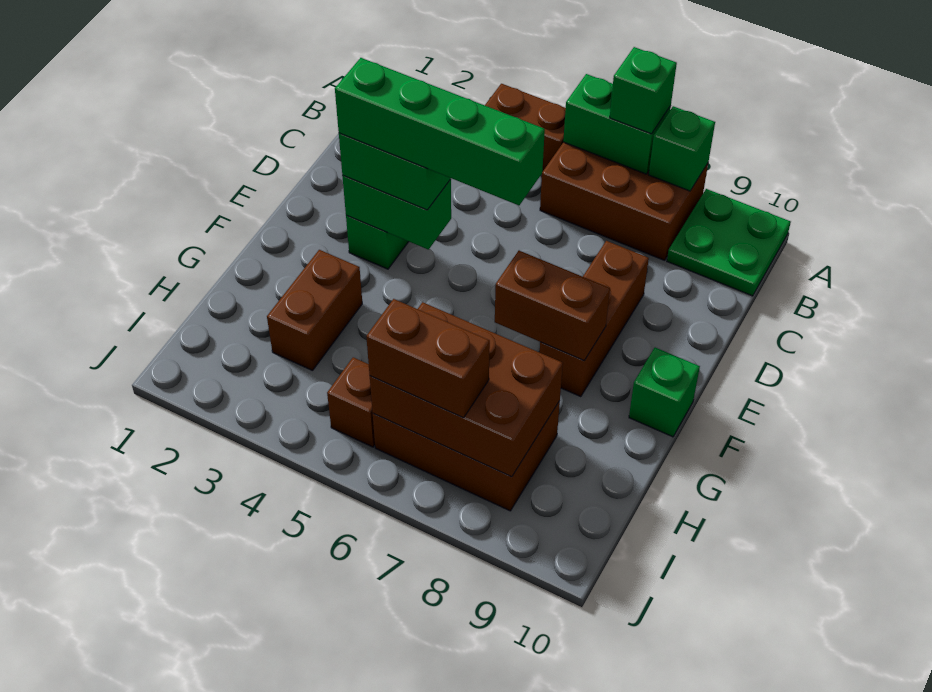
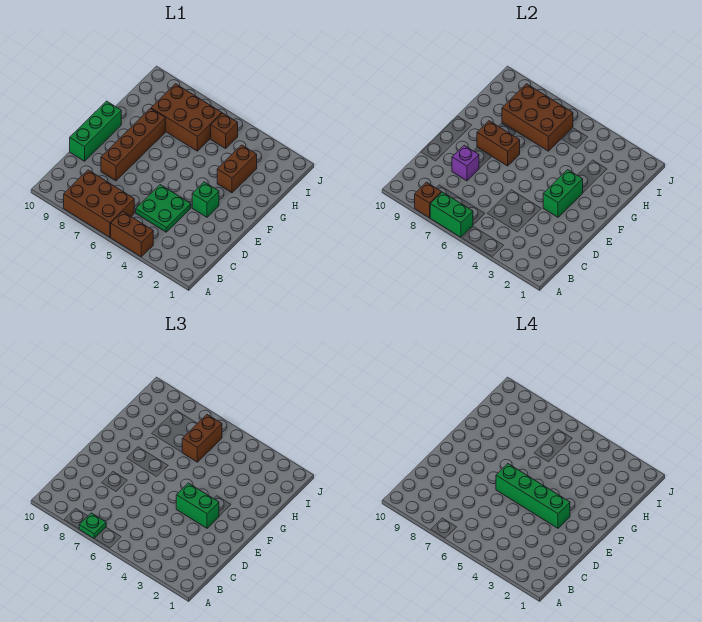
green brick A7 level 3 -> green plate A7 level 3
green brick A8 level 2 -> brown brick A8 level 2
green plate A9:B10 level 1 -> green plate C4:D5 level 1
brown brick D8:F8 level 1 -> brown brick D8:G8 level 1
none -> purple brick D8 level 2
green brick E3:E4 level 2 -> green brick E3:F3 level 2
green brick F10 level 1 -> green brick D10:F10 level 1
brown brick I6:I7 level 3 -> brown brick H6:I6 level 3

